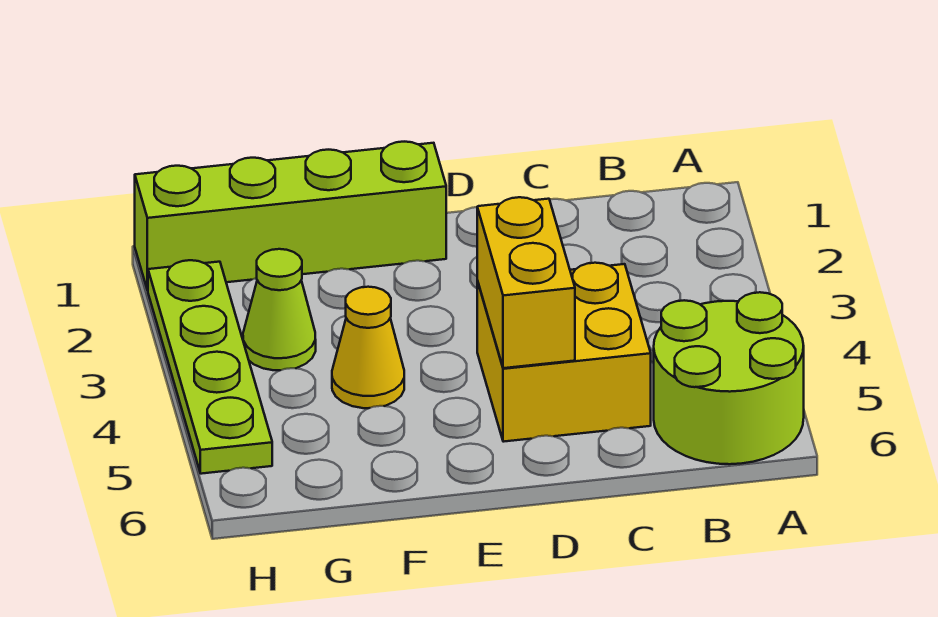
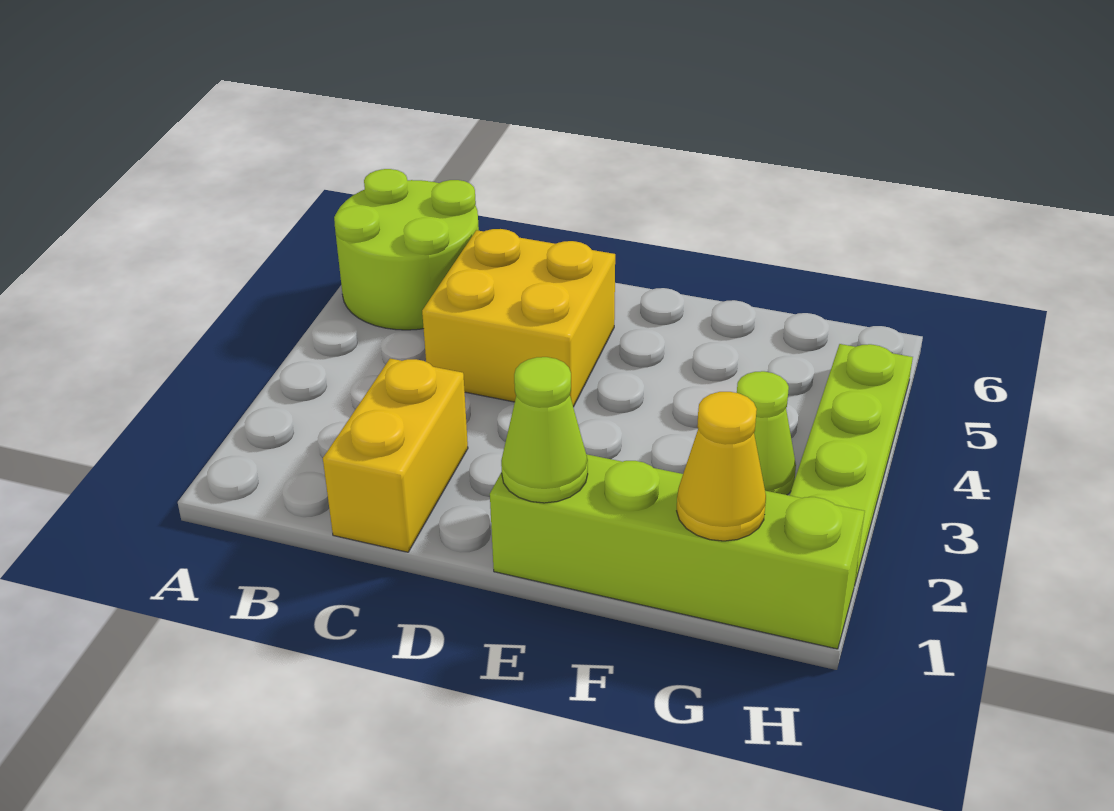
yellow brick D4:D5 level 2 -> yellow brick C1:C2 level 1
none -> lime cone E1 level 2
yellow cone F4 level 1 -> yellow cone G1 level 2

